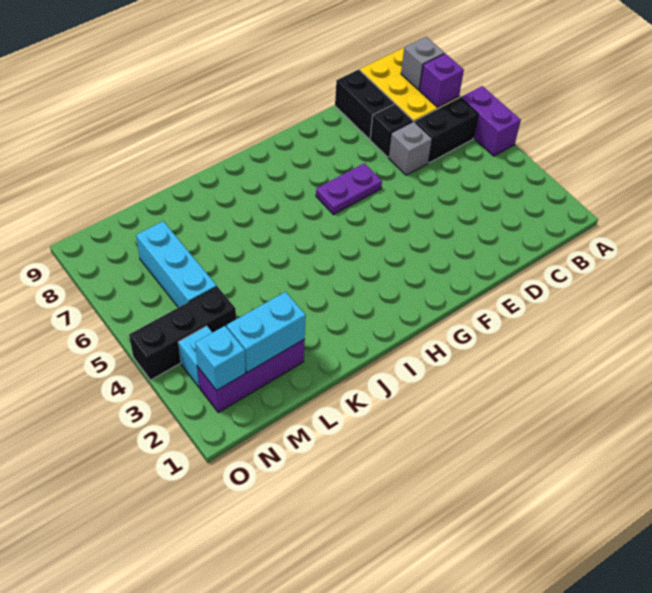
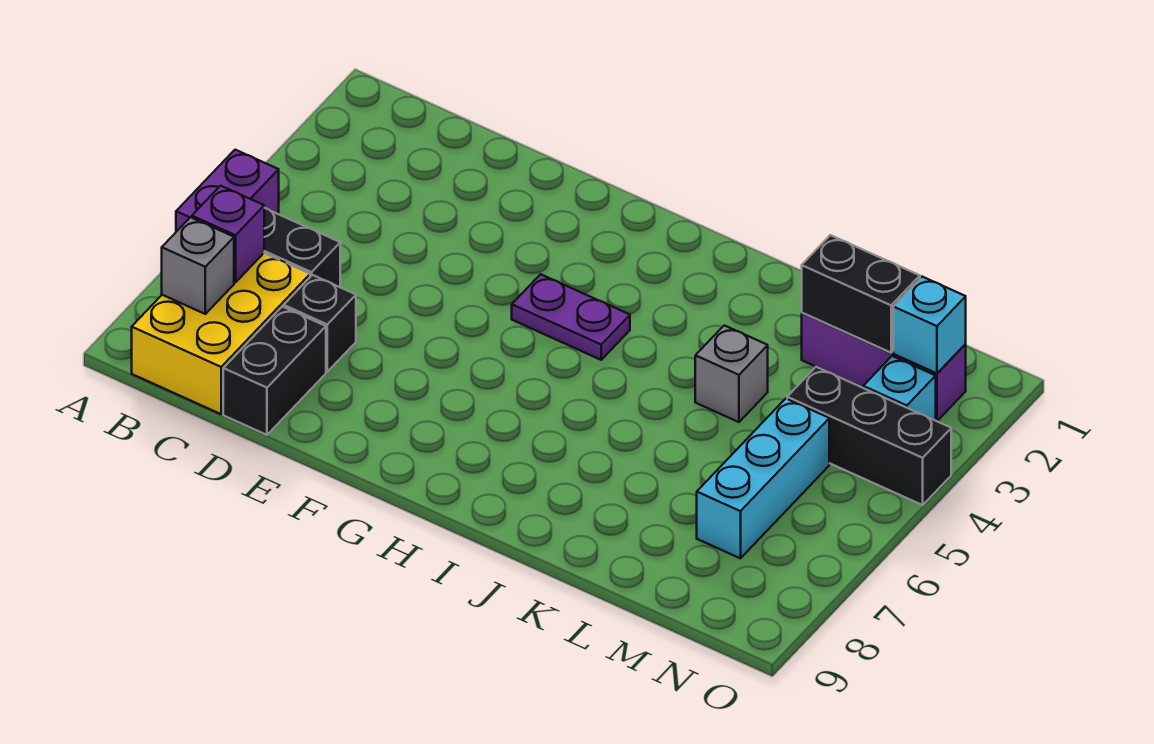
grey brick D6 level 1 -> grey brick K4 level 1
purple plate F6:G6 level 1 -> purple plate G4:H4 level 1
cyan brick L2:M2 level 2 -> black brick L2:M2 level 2

